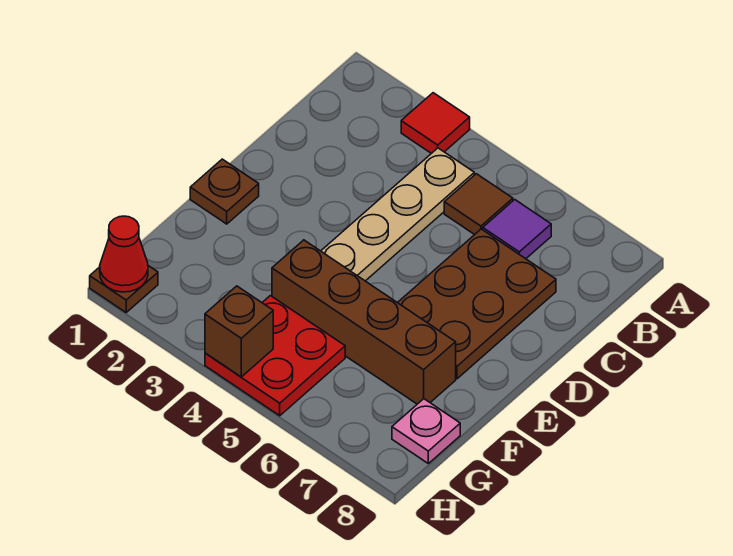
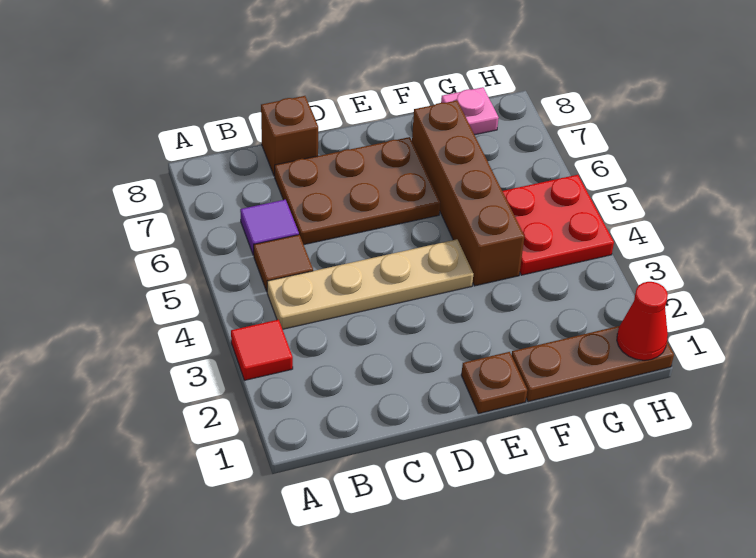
brown plate H1 level 1 -> brown plate F1:H1 level 1
brown brick H4 level 2 -> brown brick C8 level 1

